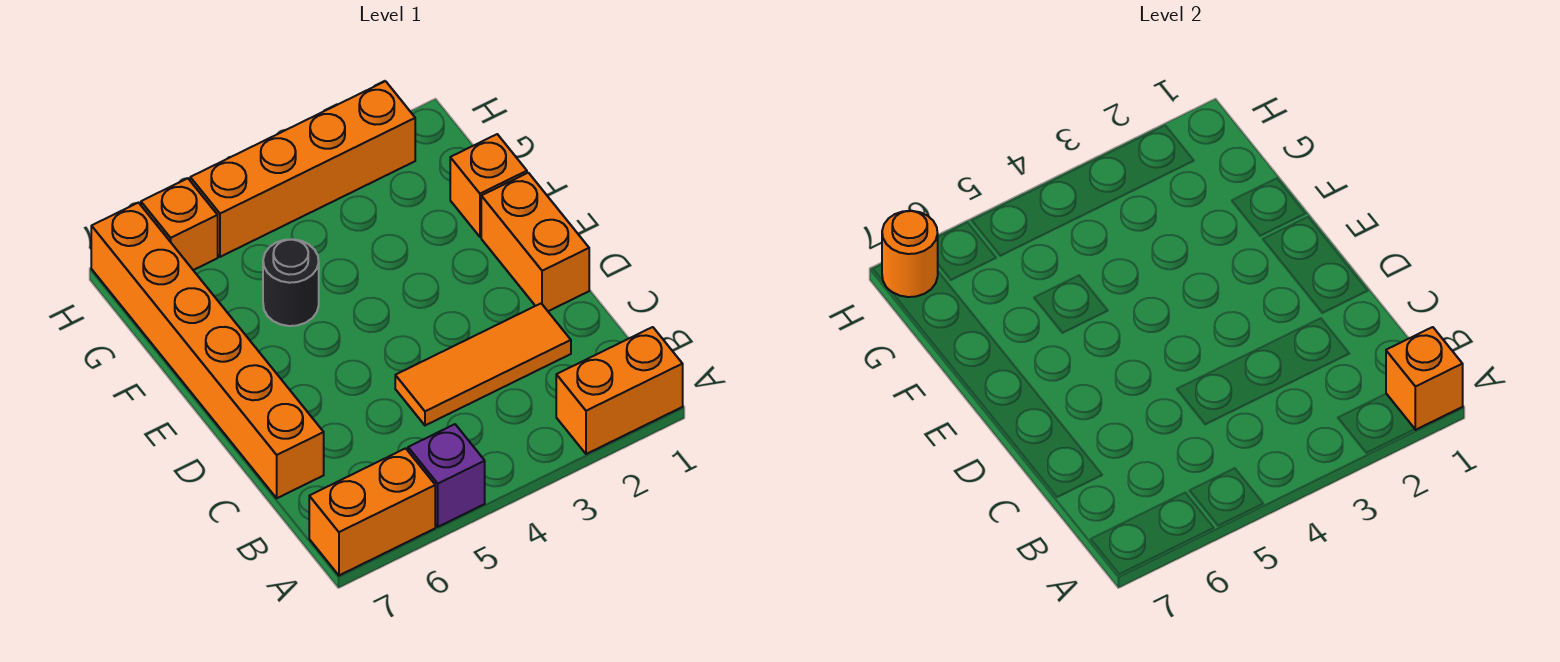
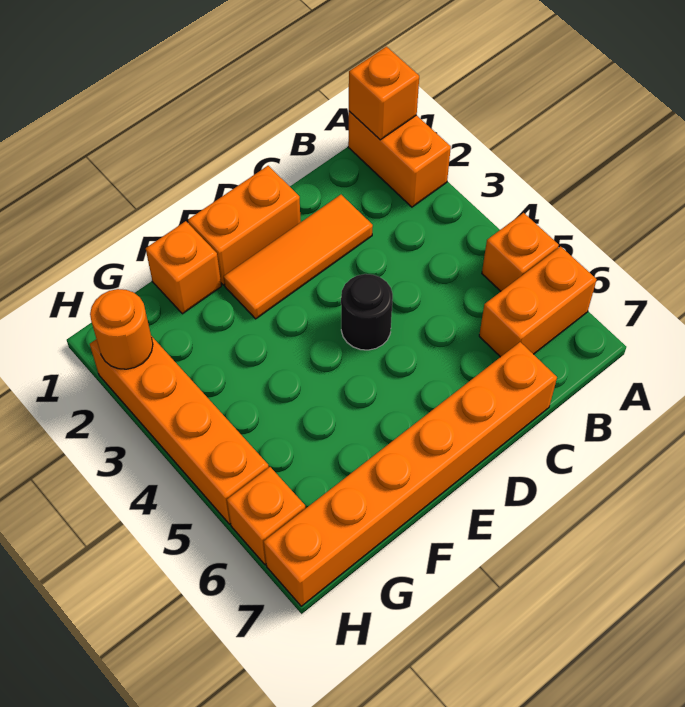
purple brick A5 level 1 -> orange brick A5 level 1
orange brick A6:A7 level 1 -> orange brick A6:B6 level 1
orange tile C2:C4 level 1 -> orange tile C2:E2 level 1
black round brick F5 level 1 -> black round brick D4 level 1
orange round brick H7 level 2 -> orange round brick H2 level 2

